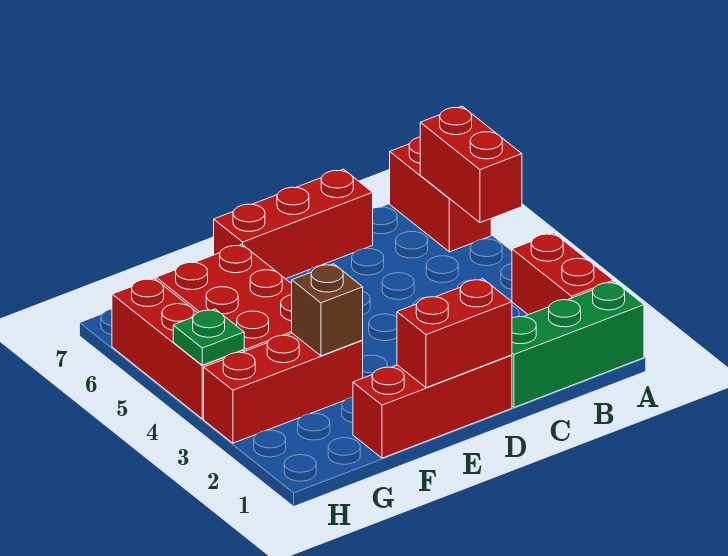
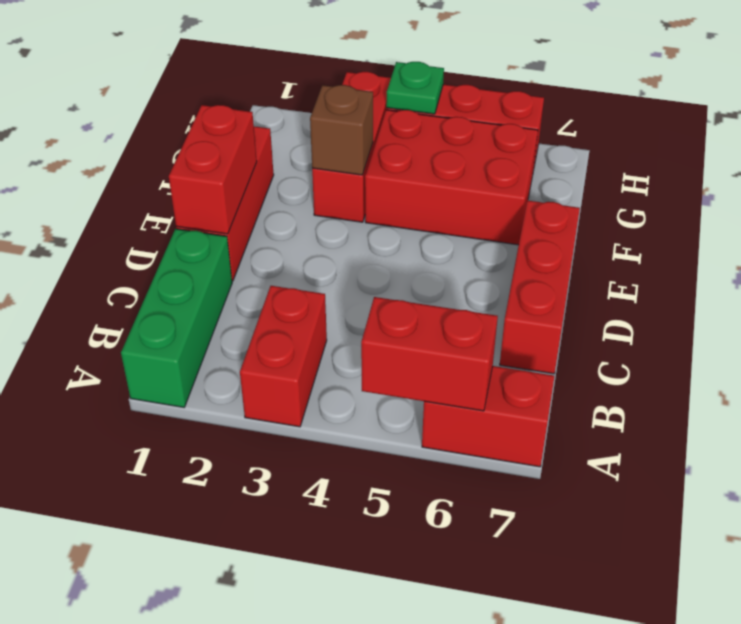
red brick A2:A3 level 1 -> red brick A3:B3 level 1

